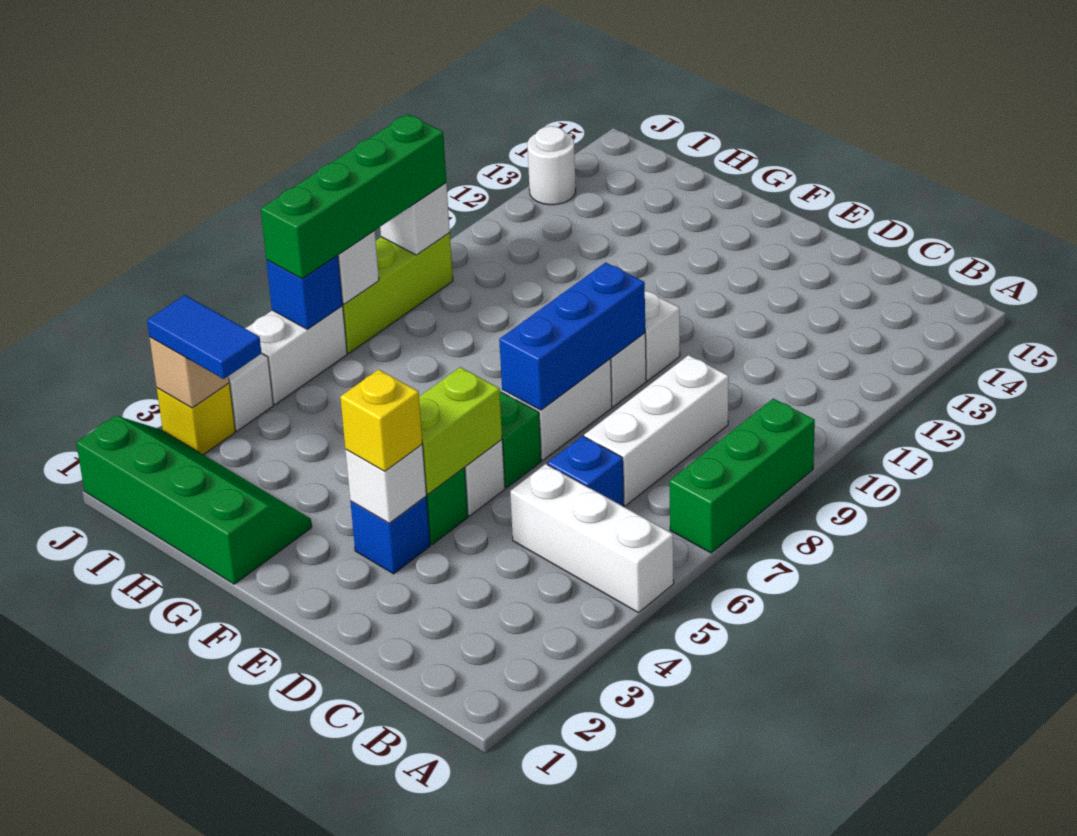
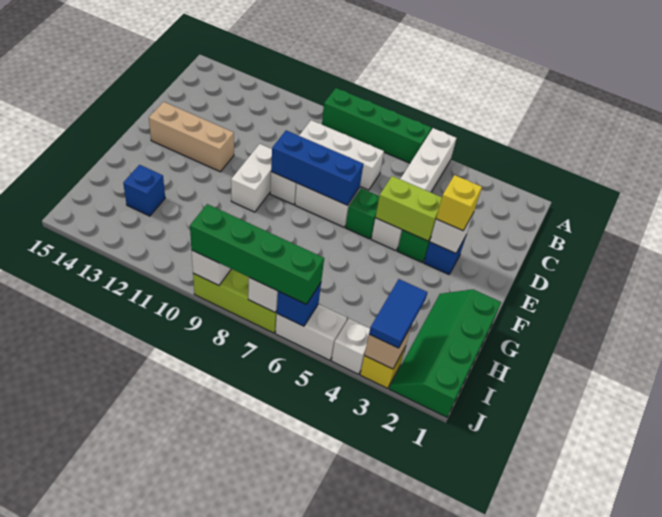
green brick A7:A9 level 1 -> green brick A6:A9 level 1
blue brick C6 level 1 -> blue brick H13 level 1
none -> tan brick E12:E14 level 1
white round brick J13 level 1 -> none

